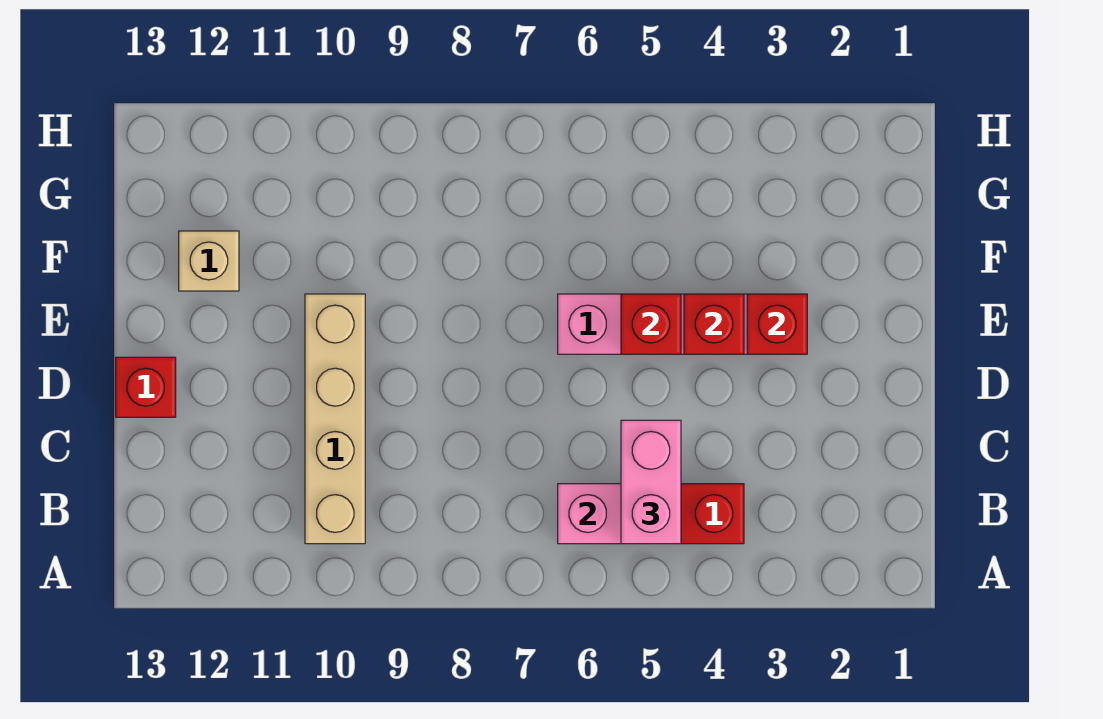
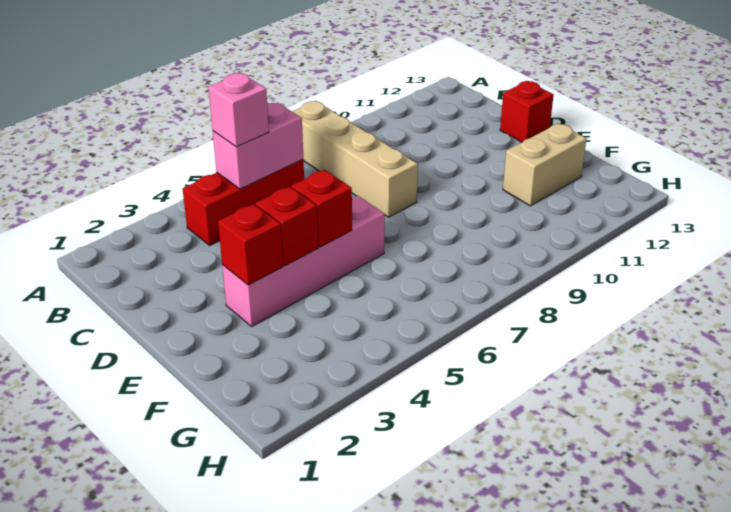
pink brick B5:C5 level 3 -> pink brick B5 level 3
tan brick B10:E10 level 1 -> tan brick A8:D8 level 1
tan brick F12 level 1 -> tan brick F11:F12 level 1

